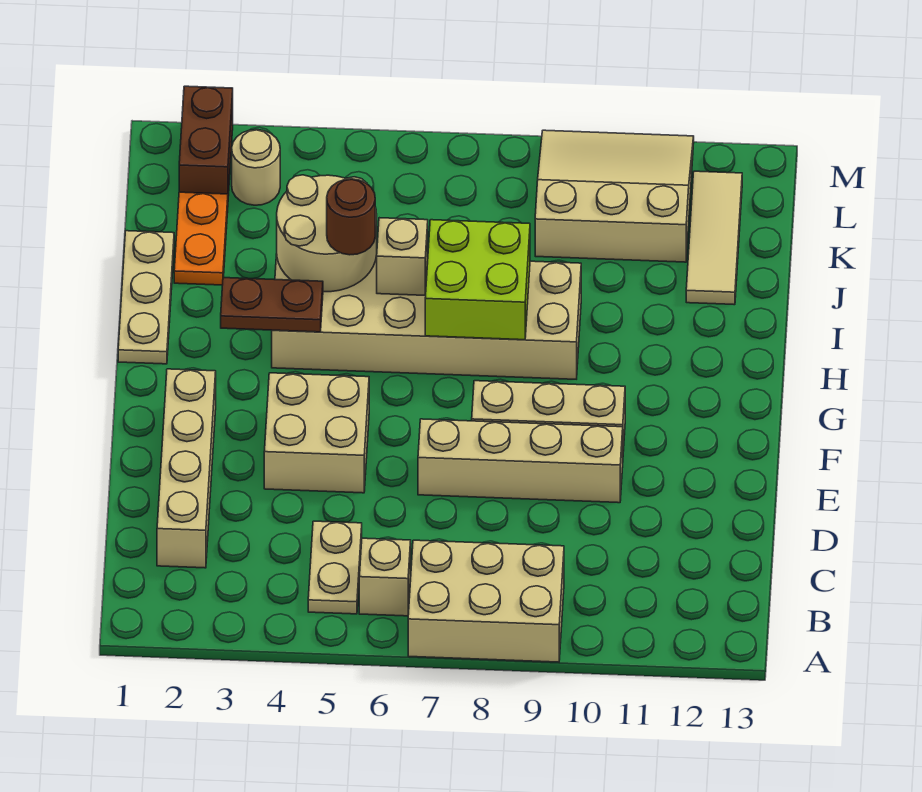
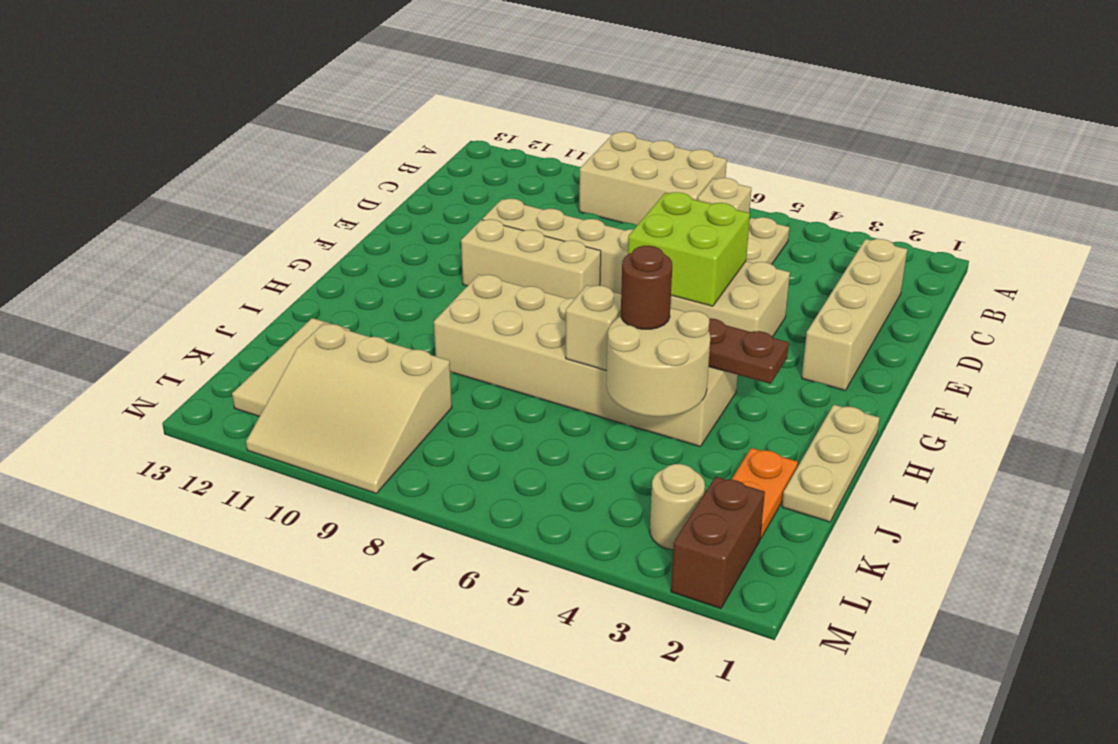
lime brick H7:I8 level 2 -> lime brick E5:F6 level 2

